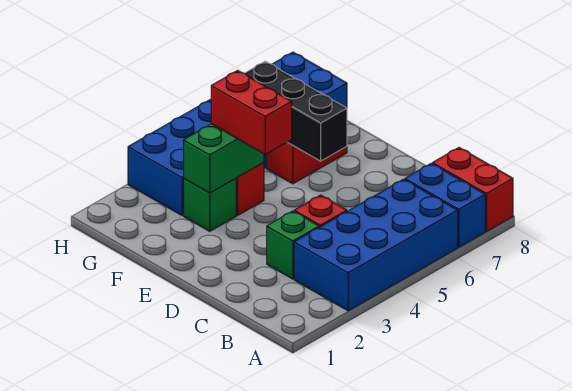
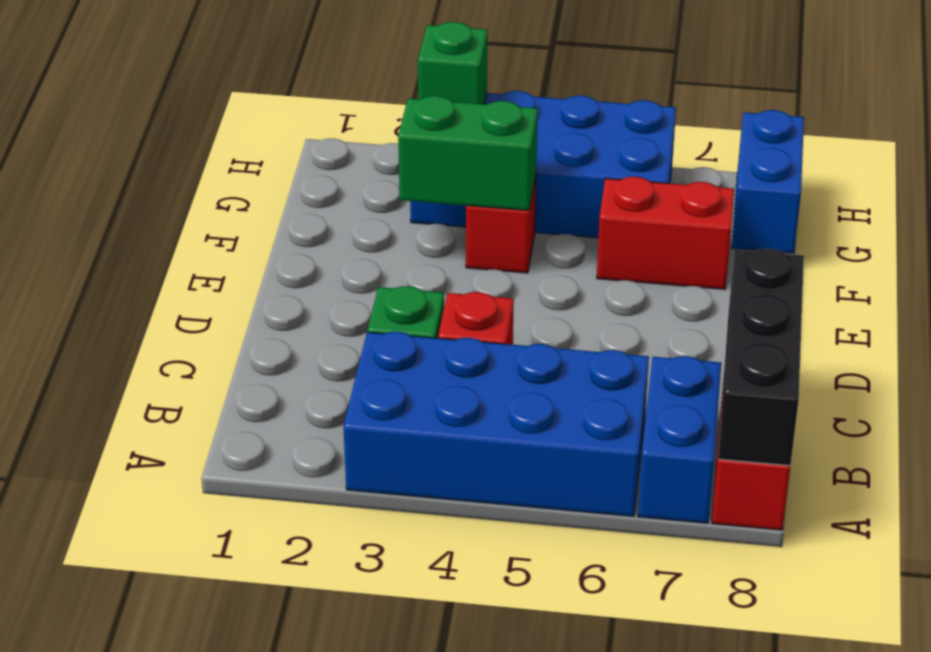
red brick E4:F4 level 3 -> none
black brick E6:G6 level 2 -> black brick A8:C8 level 2
green brick F3 level 1 -> green brick H3 level 2

